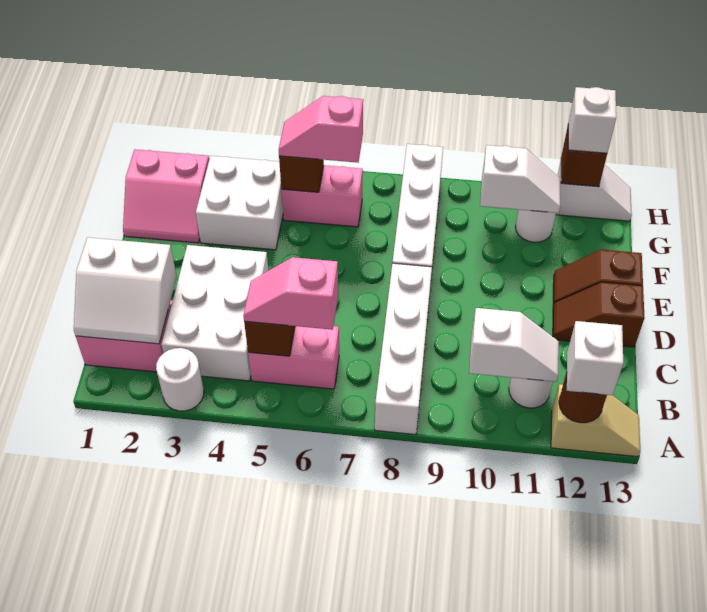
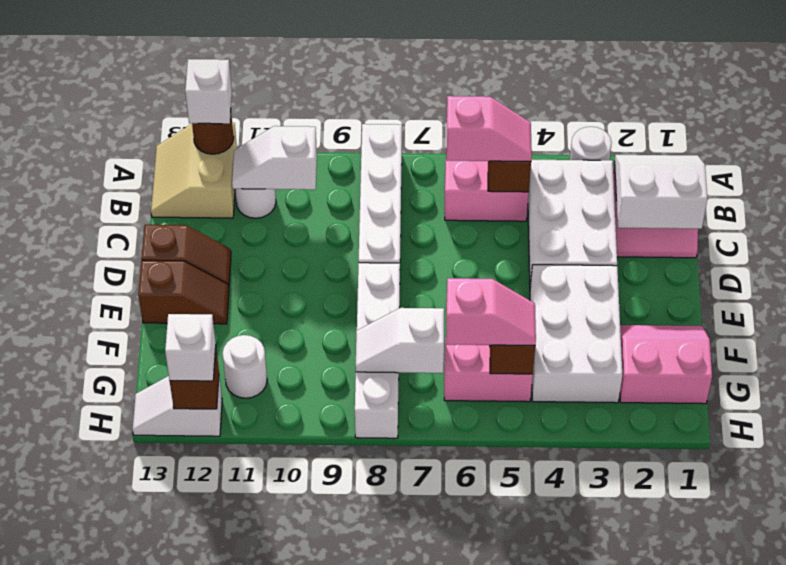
tan slope A12:A13 level 1 top 12 -> tan slope A12:B13 level 1 top 12
white brick F3:G4 level 1 -> white brick E3:G4 level 1
white slope G10:G11 level 2 top 10 -> white slope G7:G8 level 2 top 7

